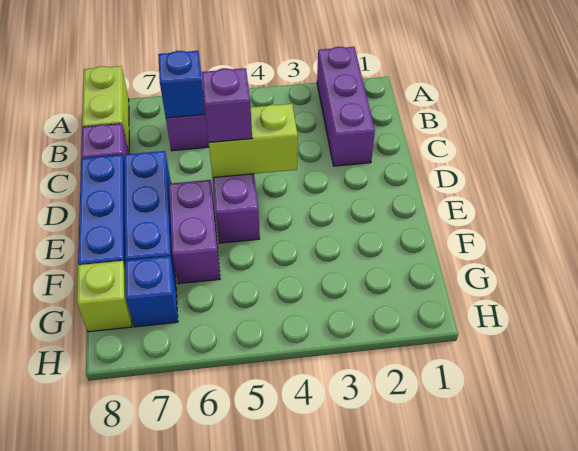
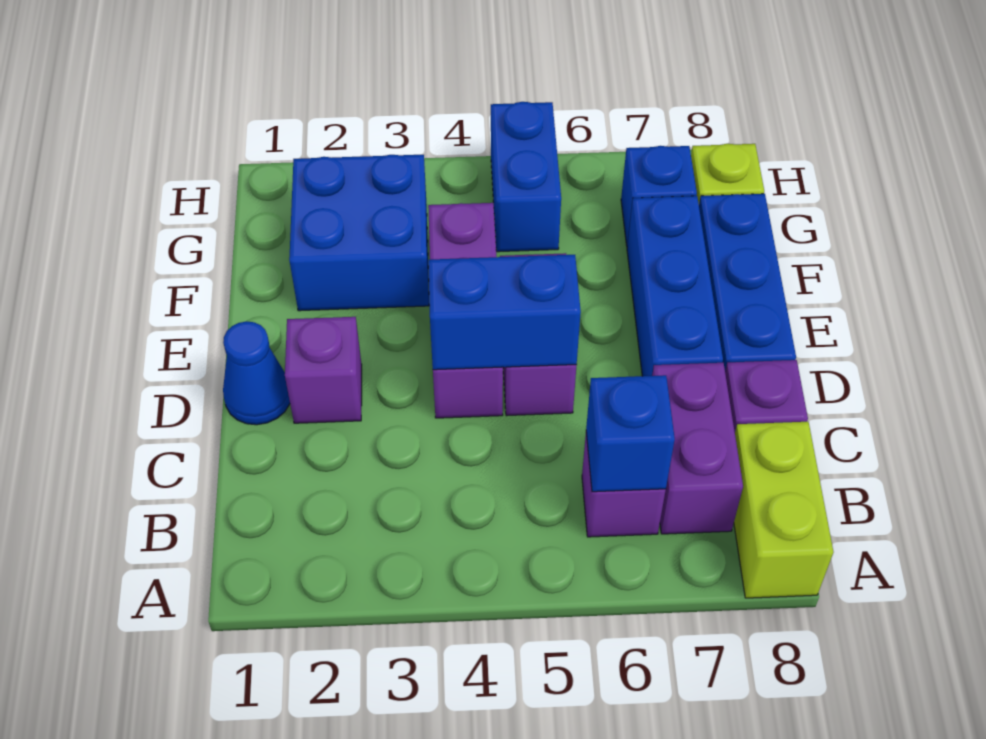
purple brick A2:C2 level 1 -> purple brick D4:F4 level 1
none -> blue cone D1 level 1
lime brick D4:D5 level 2 -> blue brick D4:D5 level 2
purple brick D5 level 3 -> purple brick D2 level 1
purple brick E6:F6 level 1 -> purple brick B7:C7 level 1
none -> blue brick F2:G3 level 1
none -> blue brick G5:H5 level 1

